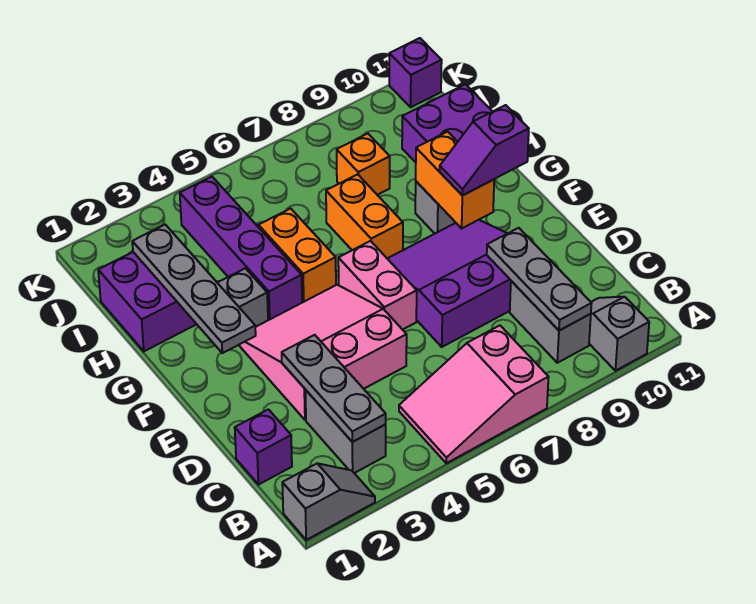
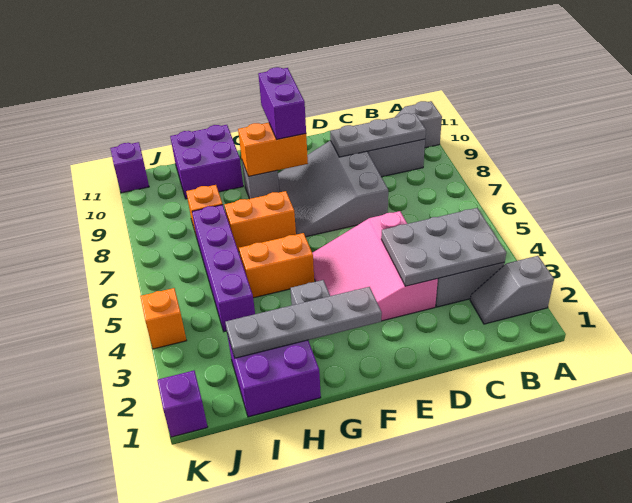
grey slope A1:A2 level 1 top 1 -> grey slope A2:B2 level 1 top A
pink slope A5:B7 level 1 top 7 -> none
grey plate B3:D3 level 2 -> grey plate B3:D4 level 2
purple brick C1 level 1 -> purple brick K1 level 1
purple slope D7:F9 level 1 top D -> grey slope D7:F9 level 1 top D
pink brick E6:F6 level 1 -> none
purple slope F9:F10 level 3 top 10 -> purple brick F9:F10 level 3
purple brick G4:J4 level 1 -> purple brick I4:I7 level 1
none -> orange brick K4 level 1

